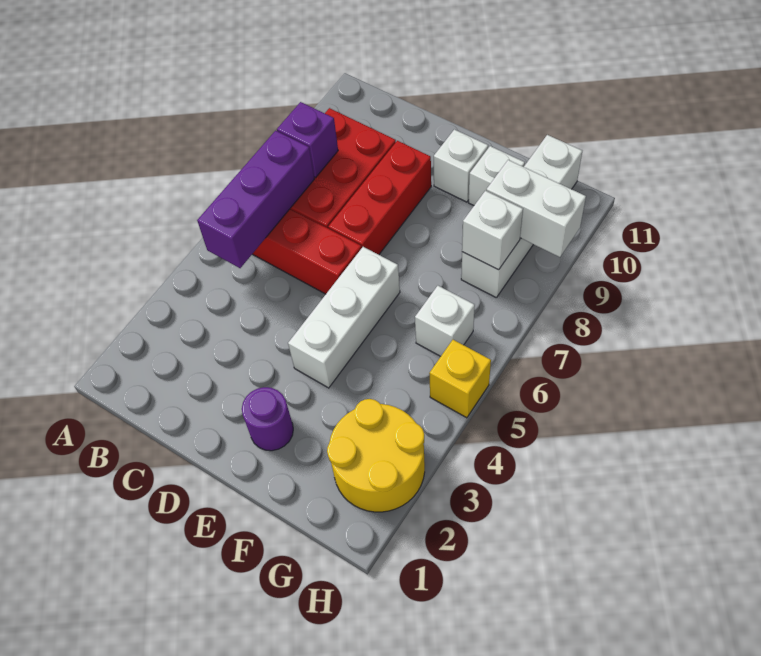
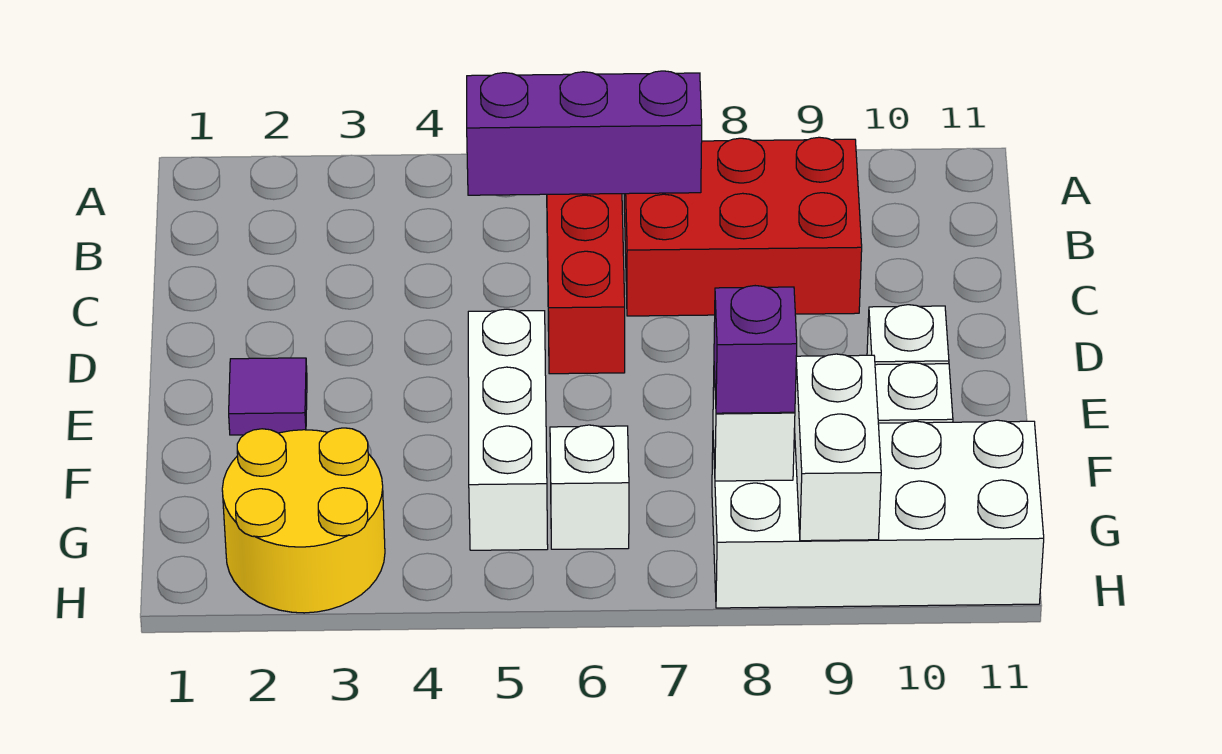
purple brick B8 level 2 -> purple brick G8 level 3
red brick D7:D9 level 1 -> none
purple round brick E2 level 1 -> purple tile E2 level 1
white brick E4:E6 level 1 -> white brick E5:G5 level 1
white brick G8:G11 level 1 -> white brick G8:H11 level 1
yellow brick H5 level 1 -> none

